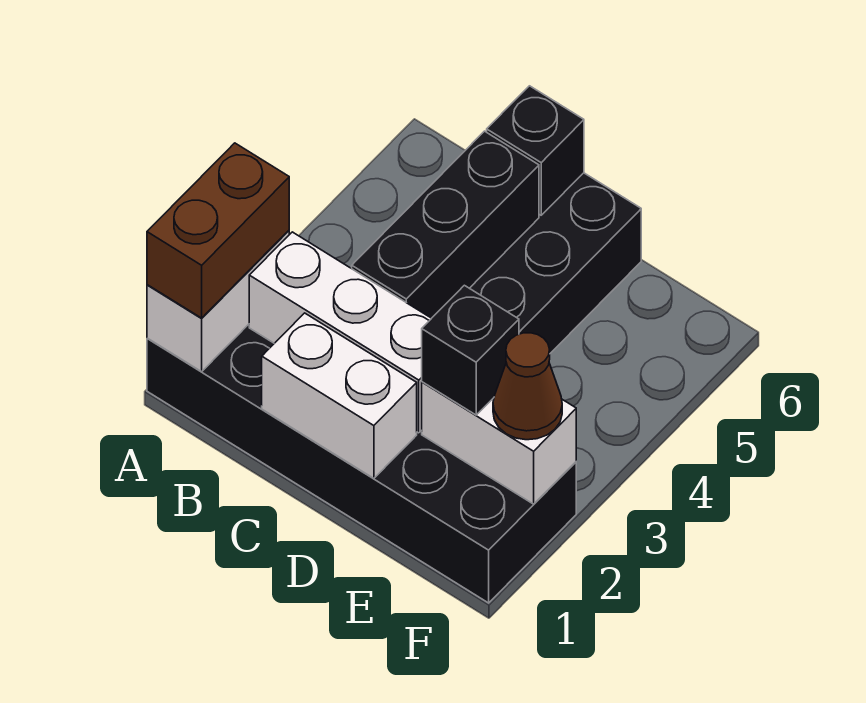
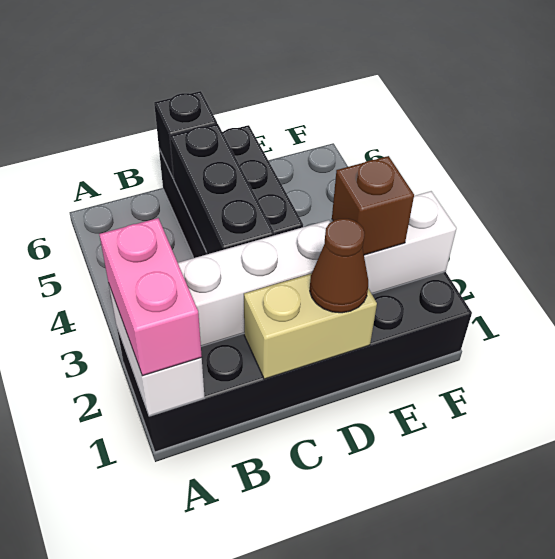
brown brick A1:A2 level 3 -> pink brick A1:A2 level 3
white brick C1:D1 level 2 -> tan brick C1:D1 level 2
black brick E2 level 3 -> brown brick E2 level 3
brown cone F2 level 3 -> brown cone D1 level 3

